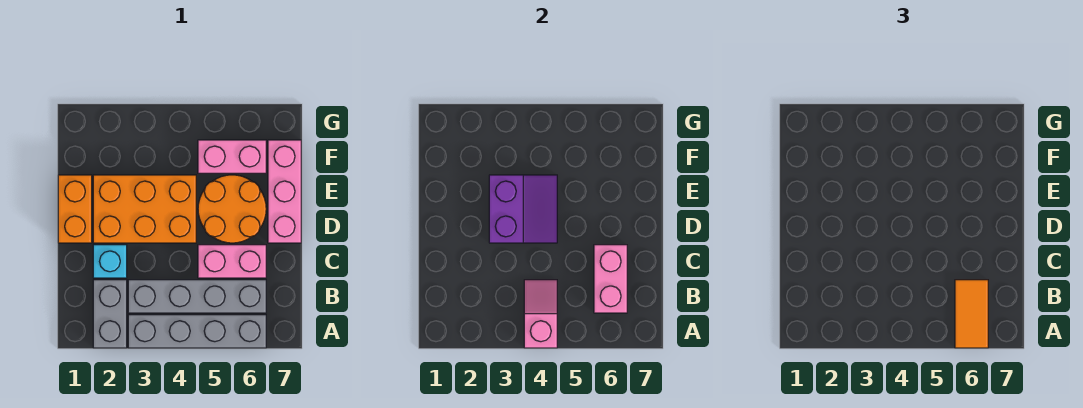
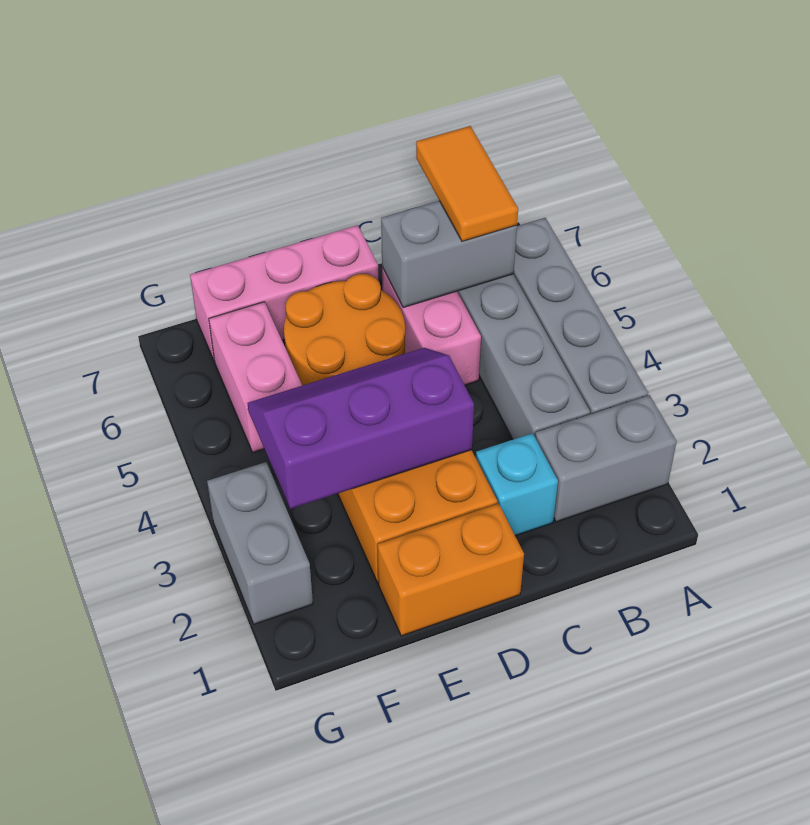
pink slope A4:B4 level 2 top A -> none
orange tile A6:B6 level 3 -> orange tile B6:B7 level 3
pink brick B6:C6 level 2 -> grey brick B6:C6 level 2
purple slope D3:E4 level 2 top 3 -> purple slope D3:F4 level 2 top 3
none -> grey brick G2:G3 level 1

